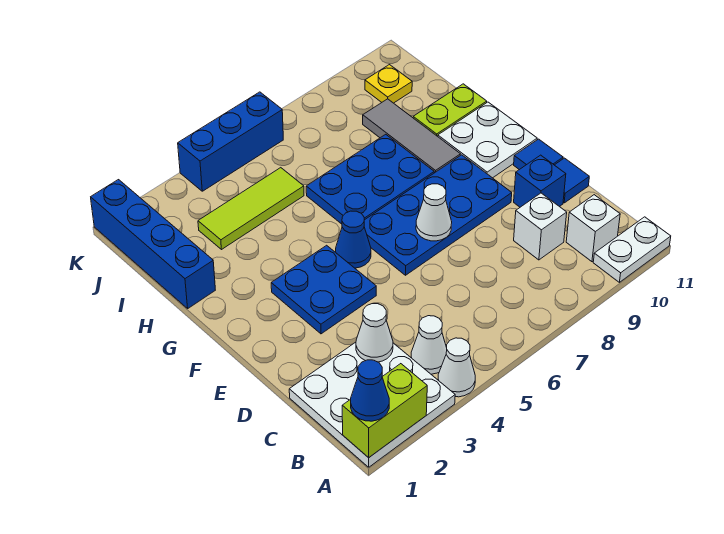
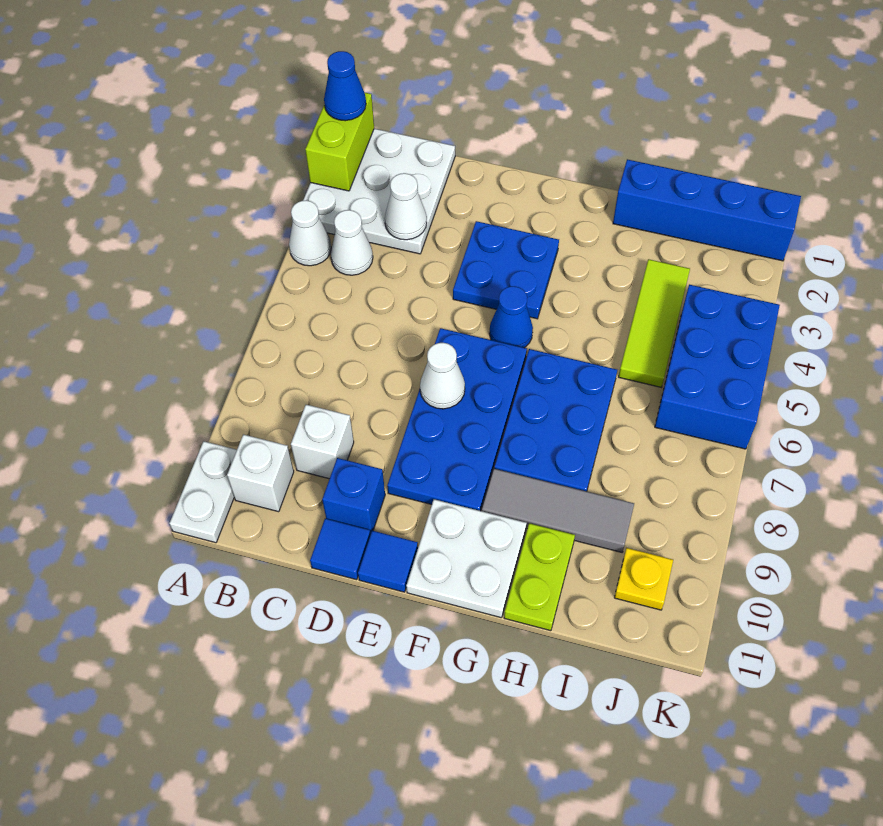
blue brick K4:K6 level 1 -> blue brick J4:K6 level 1

